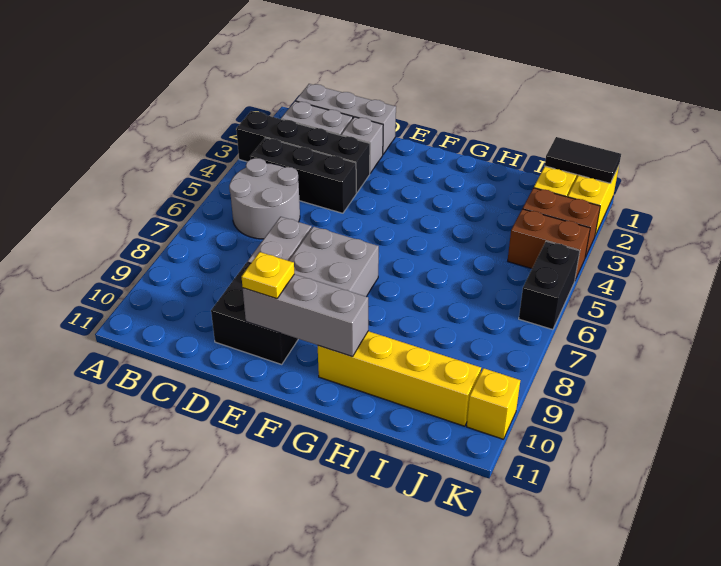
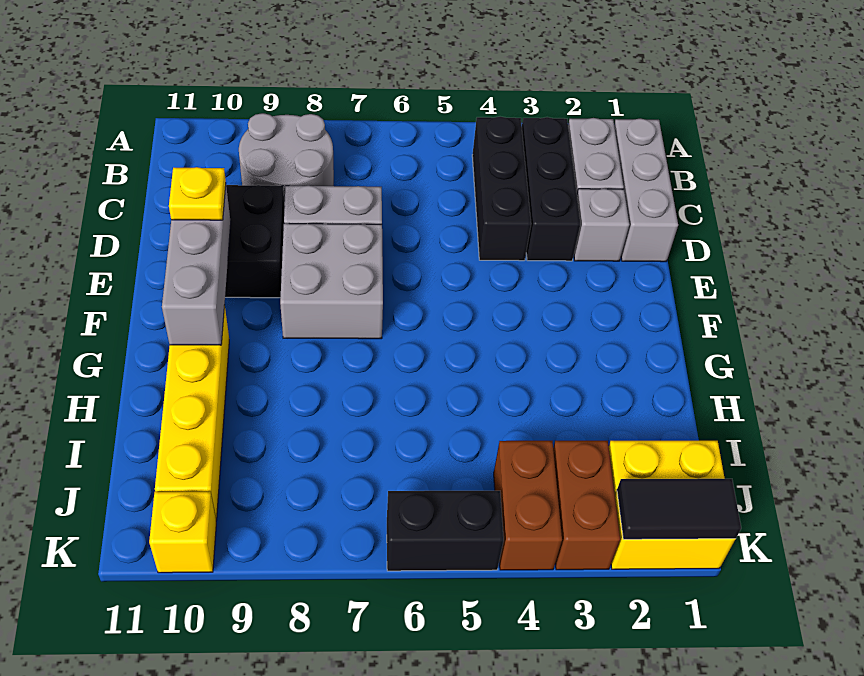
black brick A3:D3 level 1 -> black brick B3:D3 level 1
grey round brick B5:C6 level 1 -> grey round brick B8:C9 level 1
black tile J1:K1 level 2 -> black tile K1:K2 level 2

